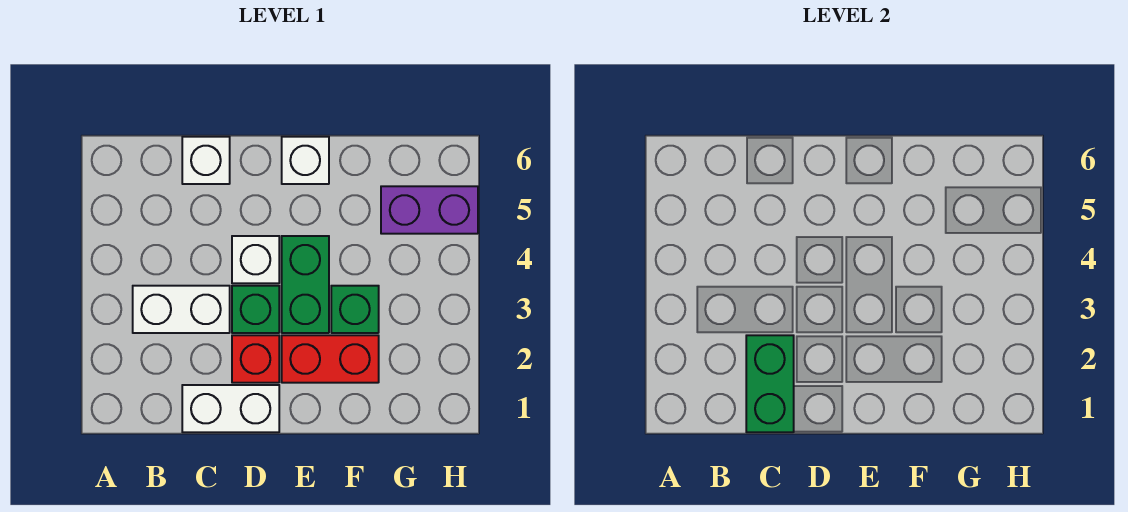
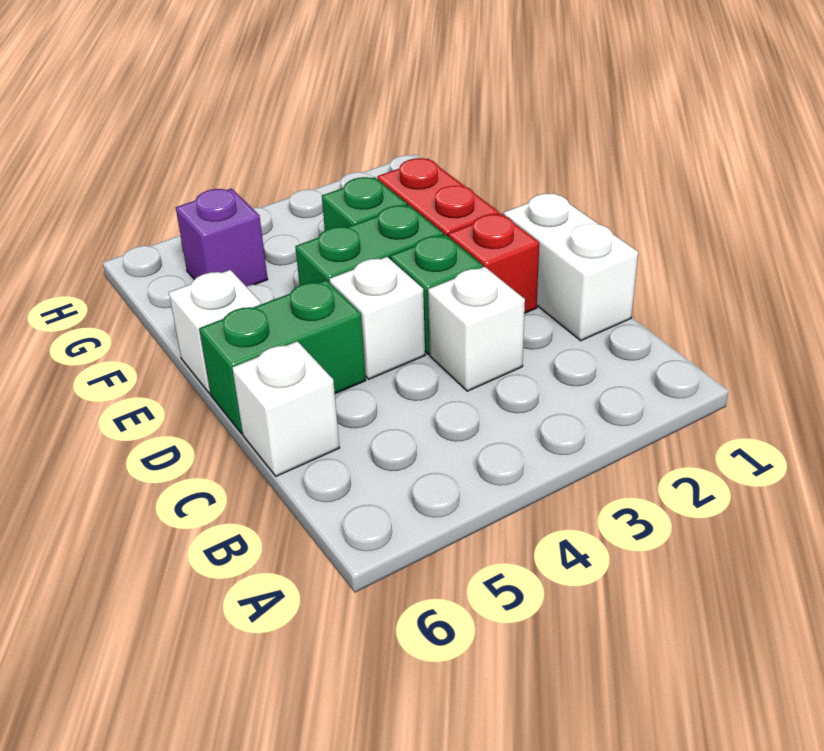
white brick B3:C3 level 1 -> white brick C3 level 1
green brick C1:C2 level 2 -> green brick D5:D6 level 1
purple brick G5:H5 level 1 -> purple brick G5 level 1

